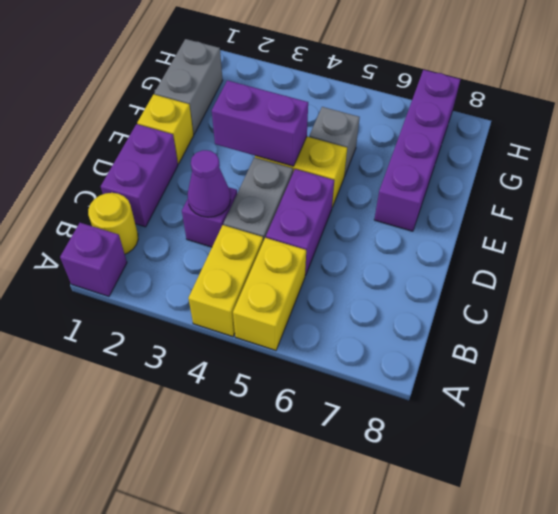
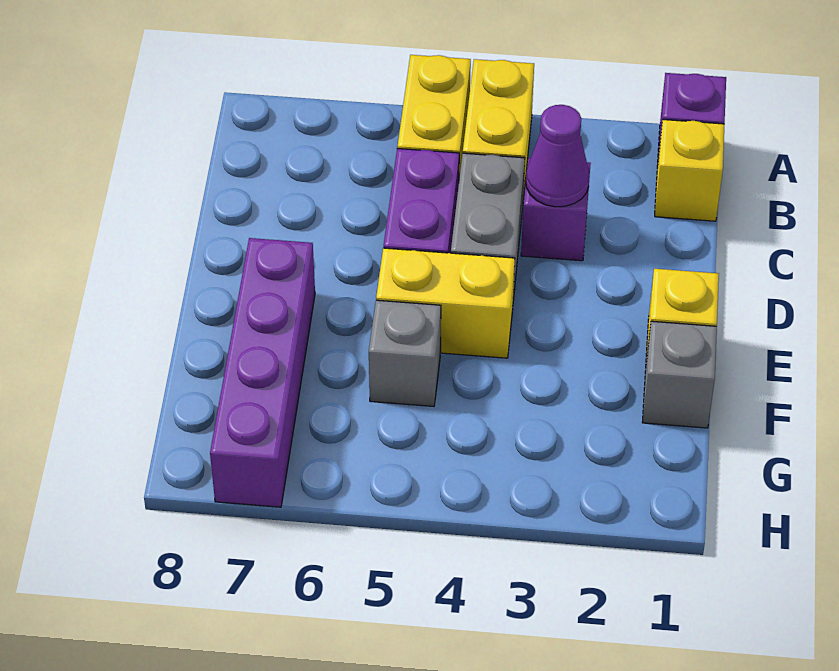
yellow round brick B1 level 1 -> yellow brick B1 level 1
purple brick C1:D1 level 1 -> none
purple brick E3:E4 level 2 -> none
grey brick F1:G1 level 1 -> grey brick F1 level 1

